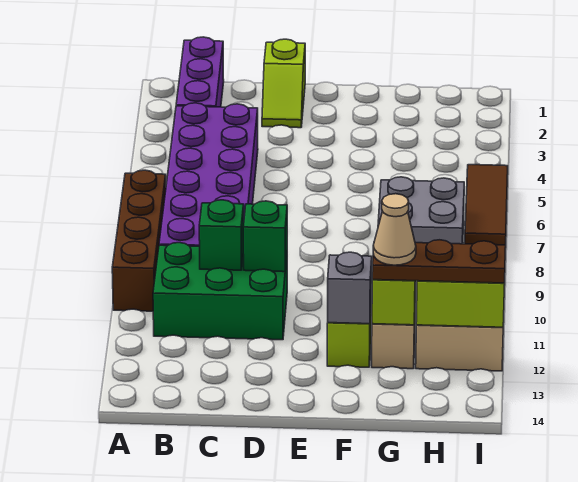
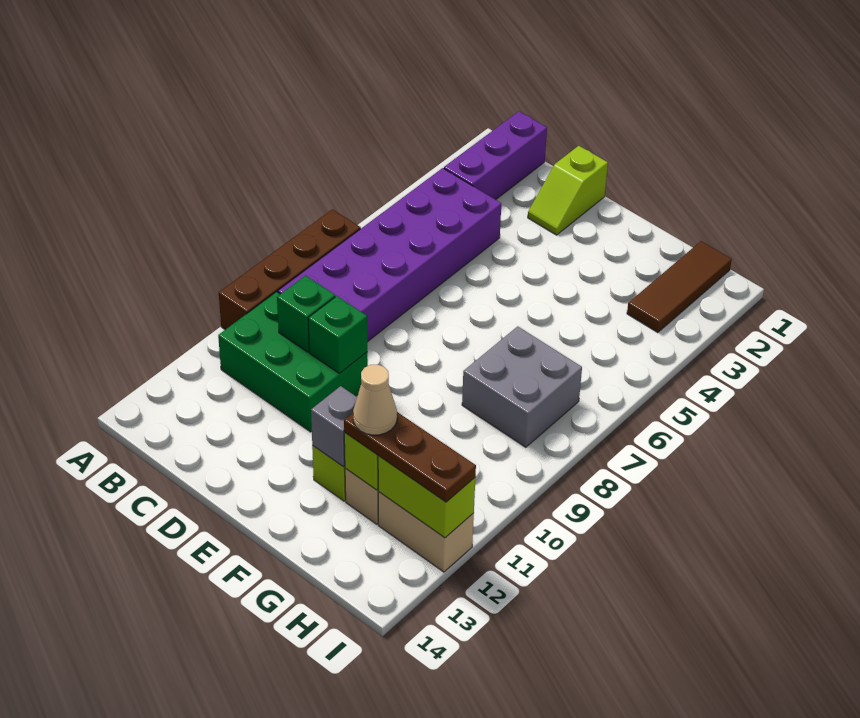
brown tile I5:I7 level 1 -> brown tile H1:H3 level 1

